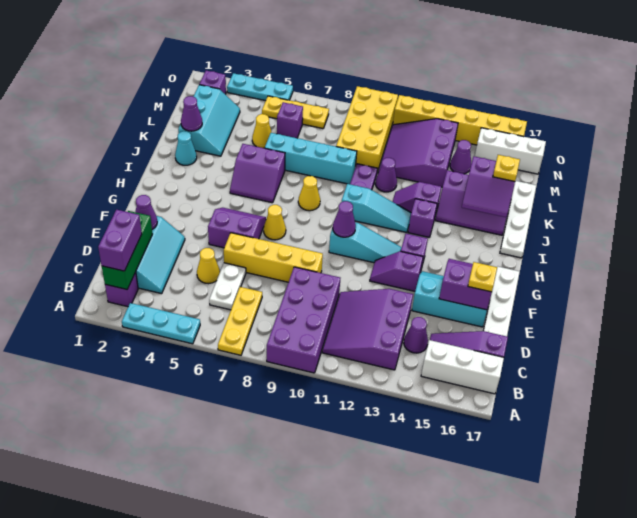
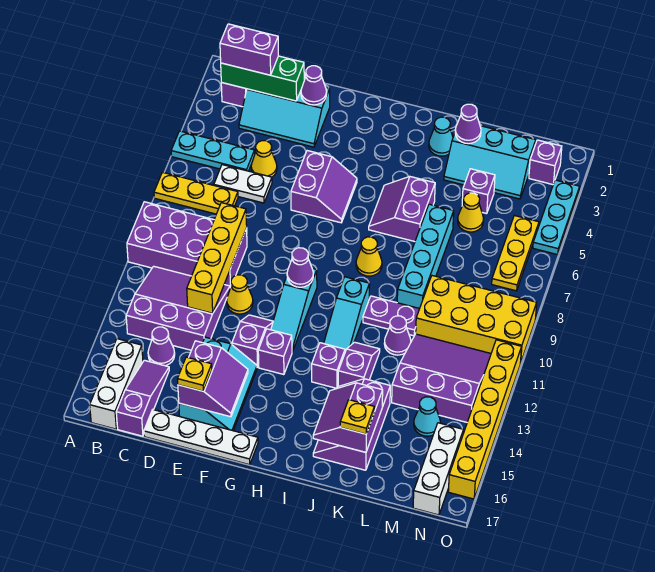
cyan plate A3:A5 level 1 -> cyan plate A5:C5 level 1
yellow brick E6:E9 level 1 -> yellow brick D9:D12 level 2
yellow cone G7 level 1 -> yellow cone E11 level 1
white plate I17:L17 level 1 -> none
purple brick M6 level 1 -> purple brick L4 level 1
purple cone M14 level 1 -> cyan cone M14 level 1

